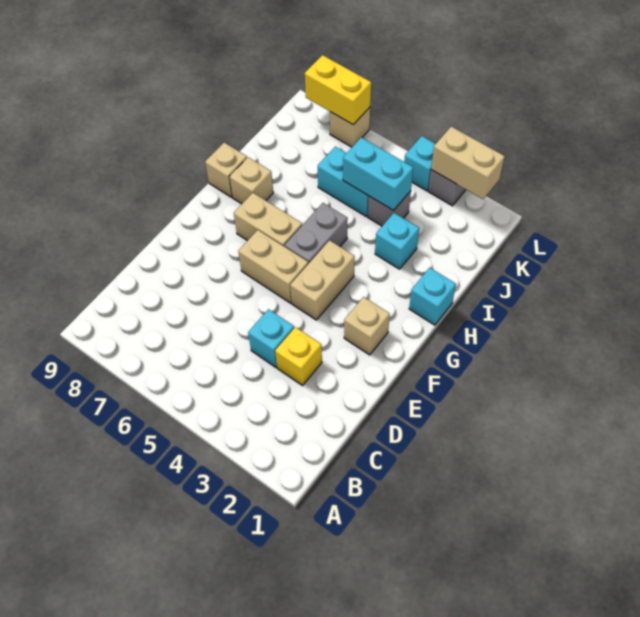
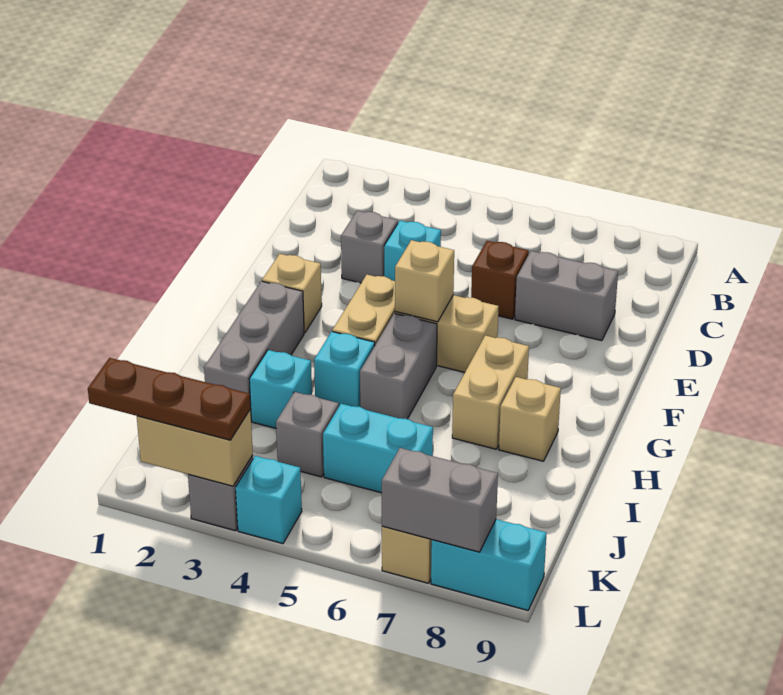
yellow brick D3 level 1 -> grey brick D3 level 1
none -> brown brick D6 level 1
none -> grey brick D7:D8 level 1
none -> grey brick G2:I2 level 1
tan brick G6:G7 level 1 -> tan brick G7:H7 level 1
cyan brick H1 level 1 -> cyan brick H4 level 1
tan brick H9 level 1 -> tan brick F5 level 2
cyan brick J4:J5 level 2 -> cyan brick L8:L9 level 1
none -> brown plate L1:L3 level 3
yellow brick L7:L8 level 2 -> grey brick L7:L8 level 2

